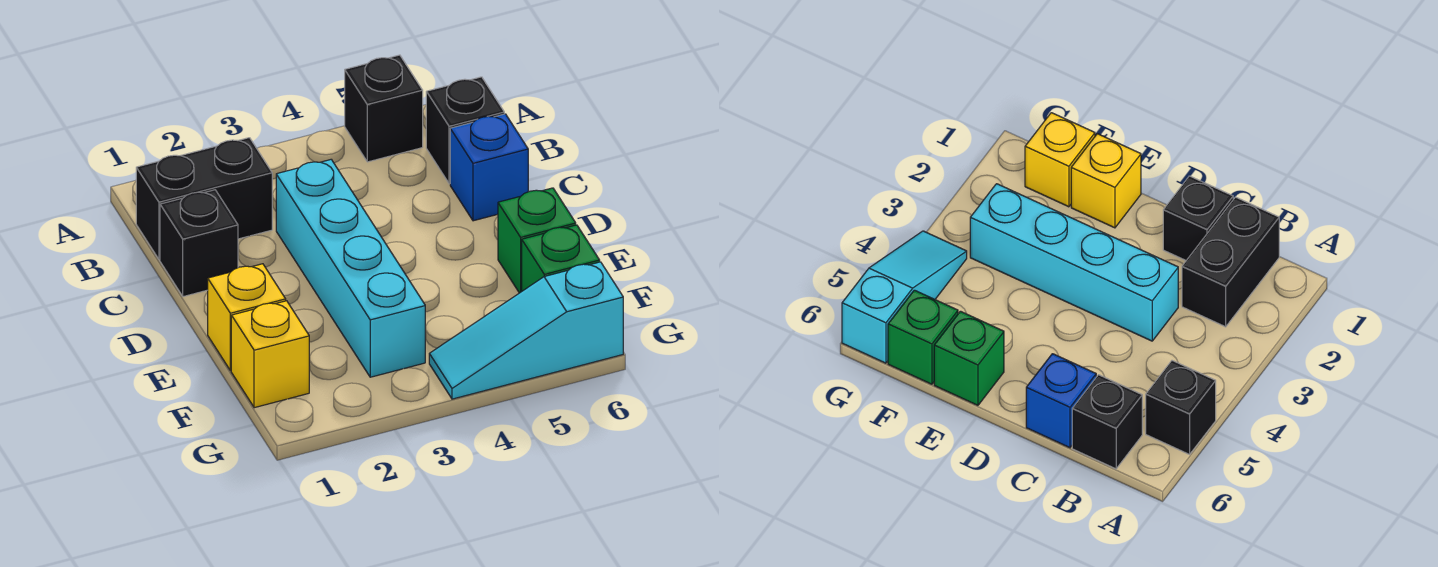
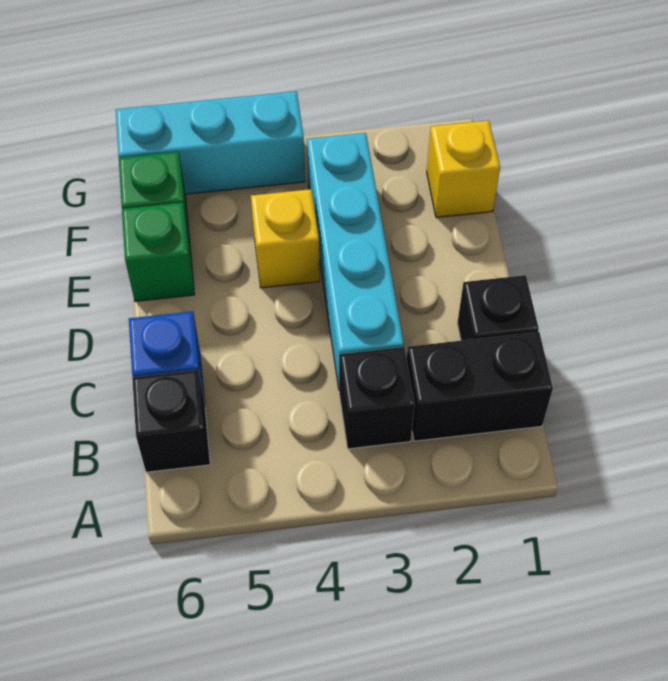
black brick A5 level 1 -> black brick B3 level 1
yellow brick E1 level 1 -> yellow brick E4 level 1
cyan slope G4:G6 level 1 top 6 -> cyan brick G4:G6 level 1

